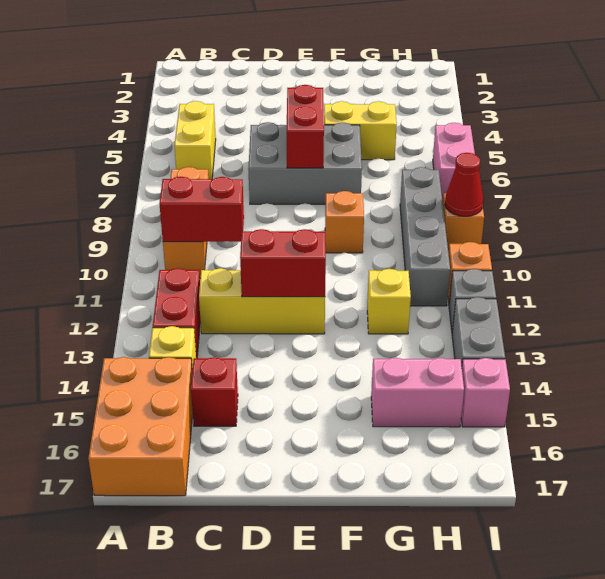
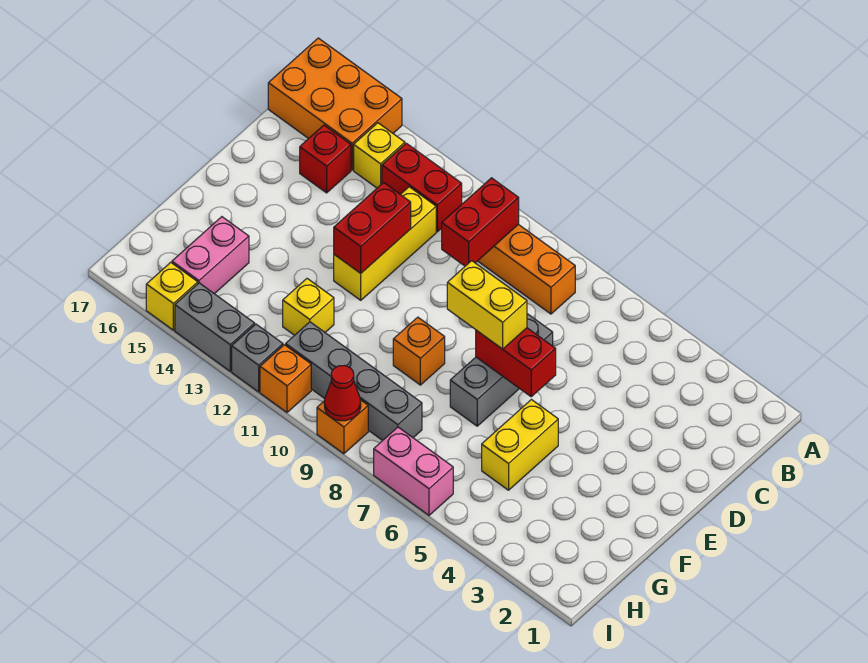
yellow brick B5:B6 level 1 -> yellow brick E7:E8 level 3
grey brick D6:F7 level 1 -> grey brick D7:F7 level 1
pink brick I15 level 1 -> yellow brick I15 level 1

